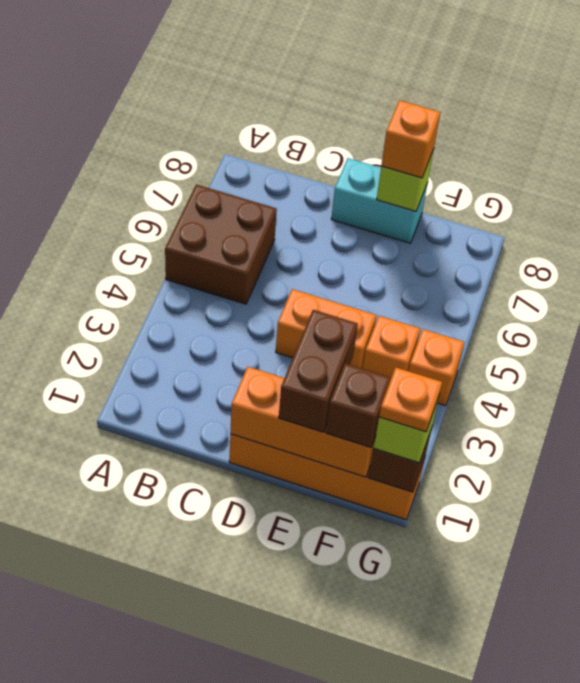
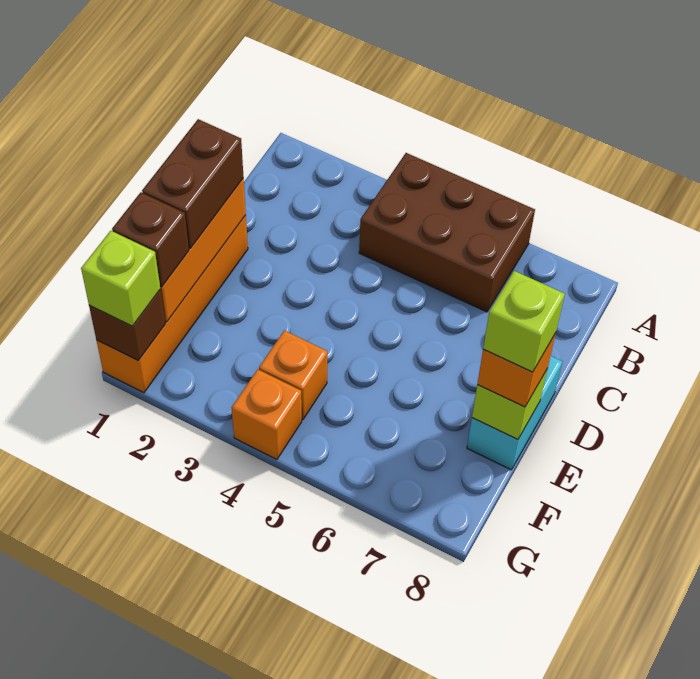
brown brick A5:B6 level 1 -> brown brick A4:B6 level 1
orange brick D4:E4 level 1 -> none
brown brick E1:E2 level 3 -> brown brick D1:E1 level 3
none -> lime brick E8 level 4
orange plate G1 level 4 -> none

